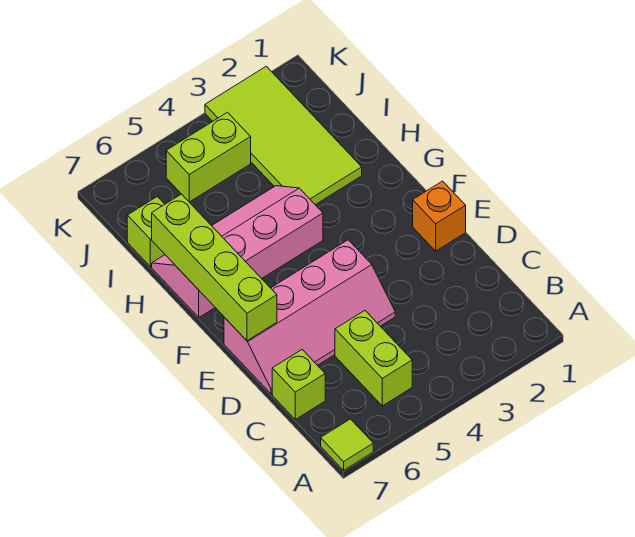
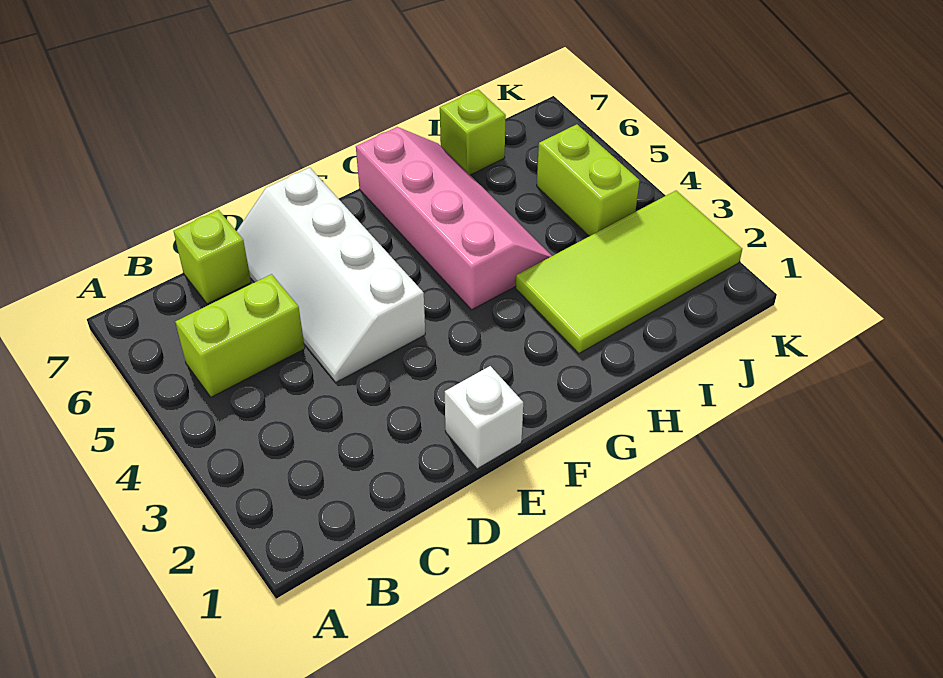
lime tile A7 level 1 -> none
pink slope D4:E7 level 1 top E -> white slope D4:E7 level 1 top E
orange brick E1 level 1 -> white brick E1 level 1
lime brick E7:H7 level 2 -> none

